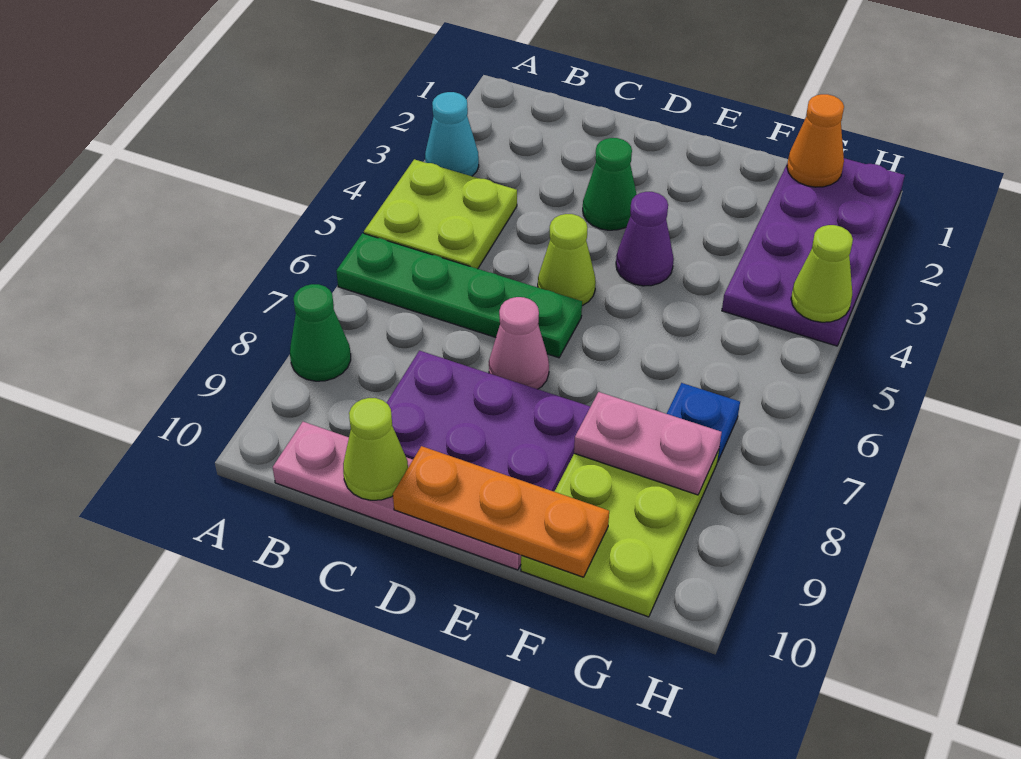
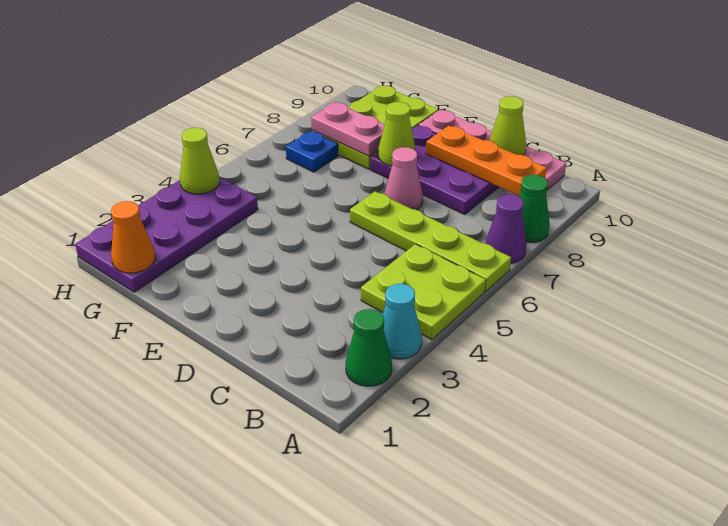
green plate A6:D6 level 1 -> lime plate A6:D6 level 1
green cone D3 level 1 -> green cone A2 level 1
lime cone D5 level 1 -> lime cone E8 level 2
orange plate D10:F10 level 2 -> orange plate B9:D9 level 2
purple cone E4 level 1 -> purple cone A7 level 1

